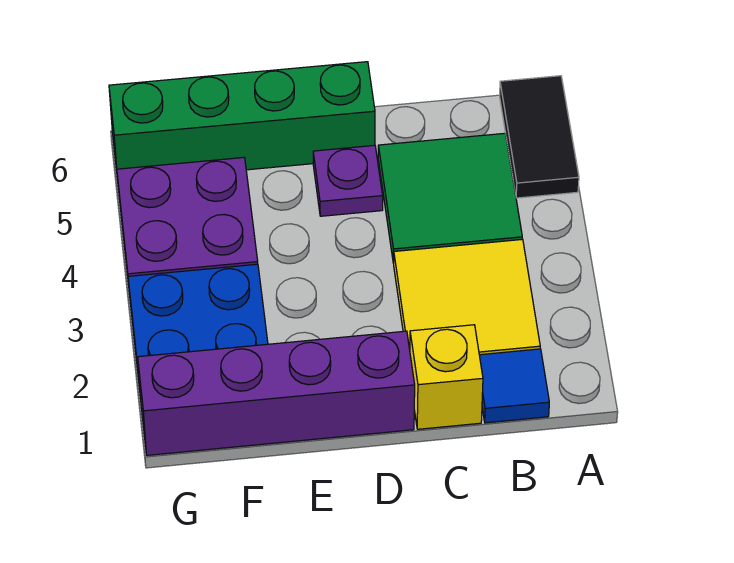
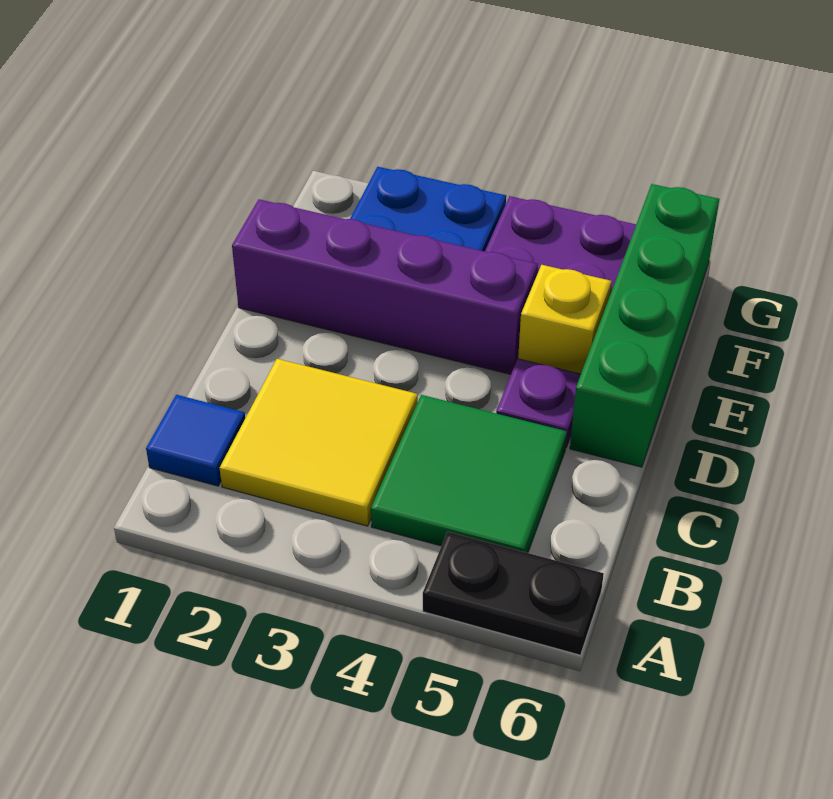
black tile A5:A6 level 1 -> black plate A5:A6 level 1
yellow brick C1 level 1 -> yellow brick E5 level 1
purple brick D1:G1 level 1 -> purple brick E1:E4 level 1

